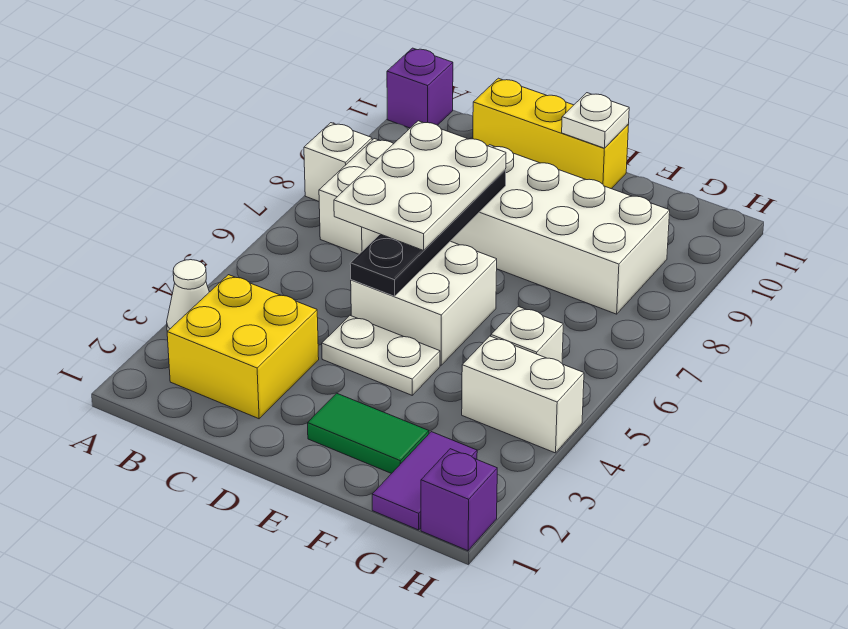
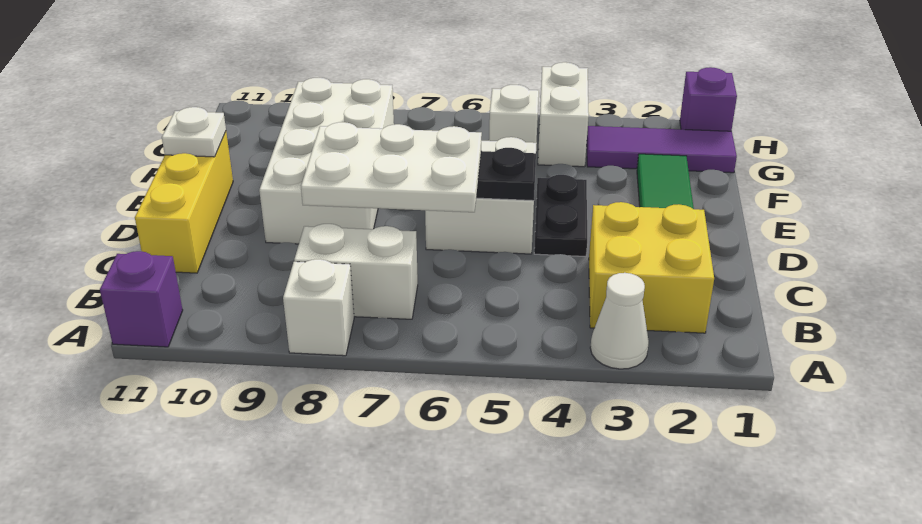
white plate D4:E4 level 1 -> black plate D4:E4 level 1
purple tile G1:G2 level 1 -> purple tile G1:G3 level 1

